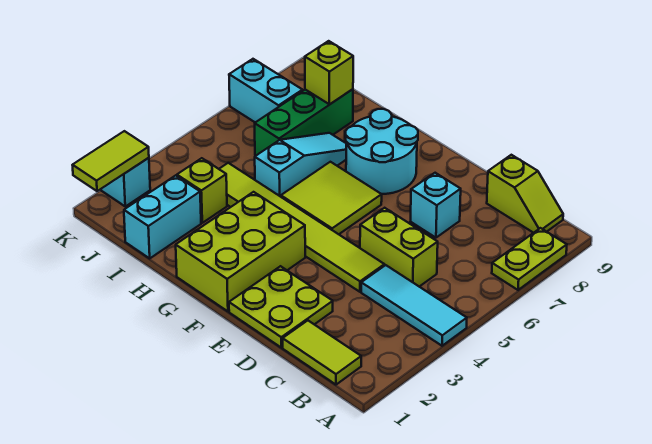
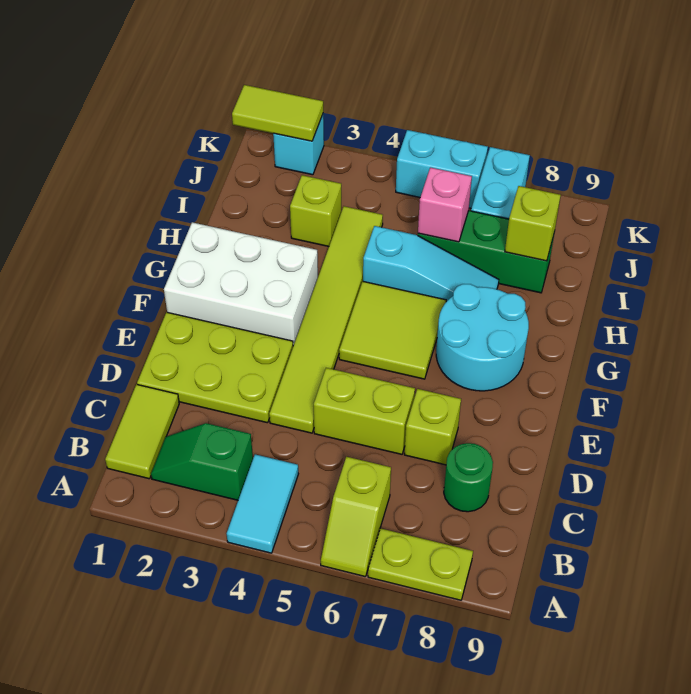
cyan tile A4:C4 level 1 -> cyan tile A4:B4 level 1
none -> green slope B2:B3 level 1 top 3
lime slope B9:C9 level 1 top C -> lime slope A6:B6 level 1 top B
lime brick C5:D5 level 1 -> lime brick D5:D6 level 1
none -> green round brick C8 level 1
lime plate D1:E2 level 1 -> lime plate D1:E3 level 1
cyan brick D7 level 1 -> lime brick D7 level 1
lime brick F1:G3 level 1 -> white brick F1:G3 level 1
cyan brick I1:I2 level 1 -> cyan brick K5:K6 level 1
none -> pink brick I6 level 2

